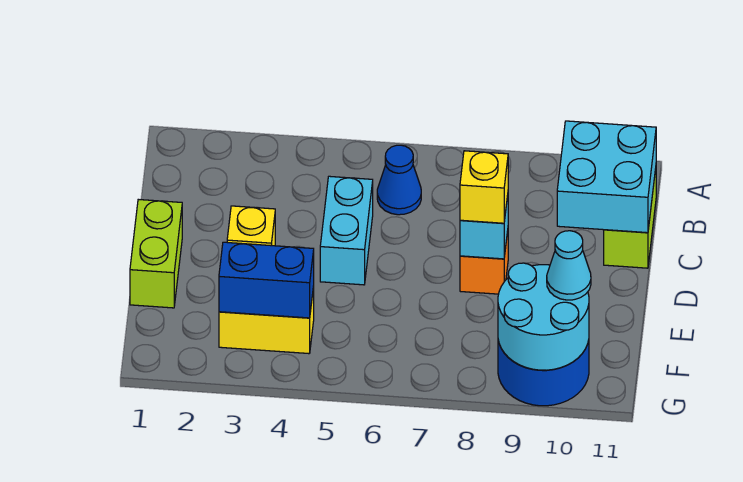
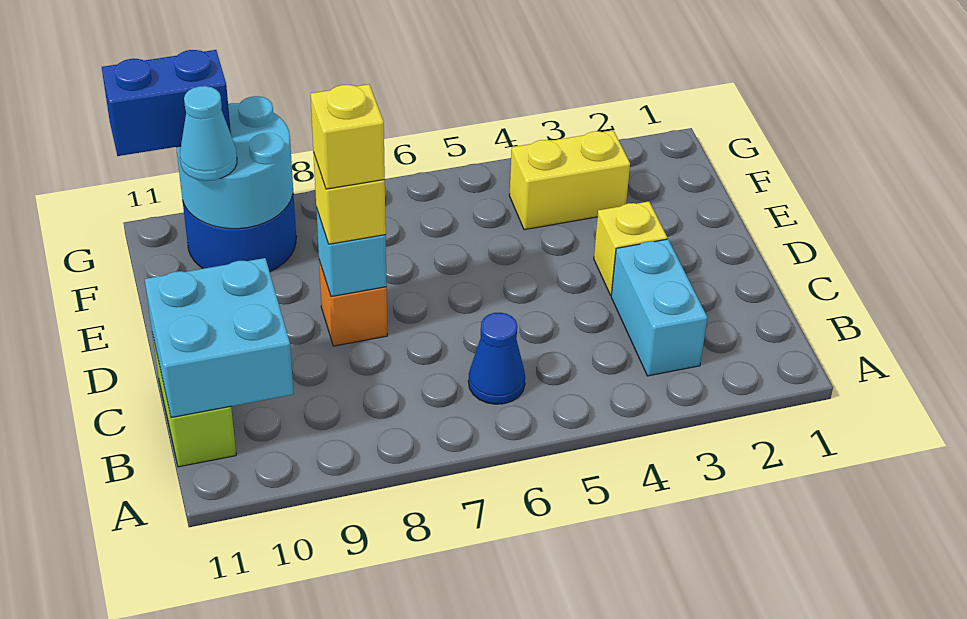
cyan brick C5:D5 level 1 -> cyan brick B3:C3 level 1
lime brick D1:E1 level 1 -> none
none -> yellow brick D8 level 4
blue brick F3:F4 level 2 -> blue brick G10:G11 level 3

